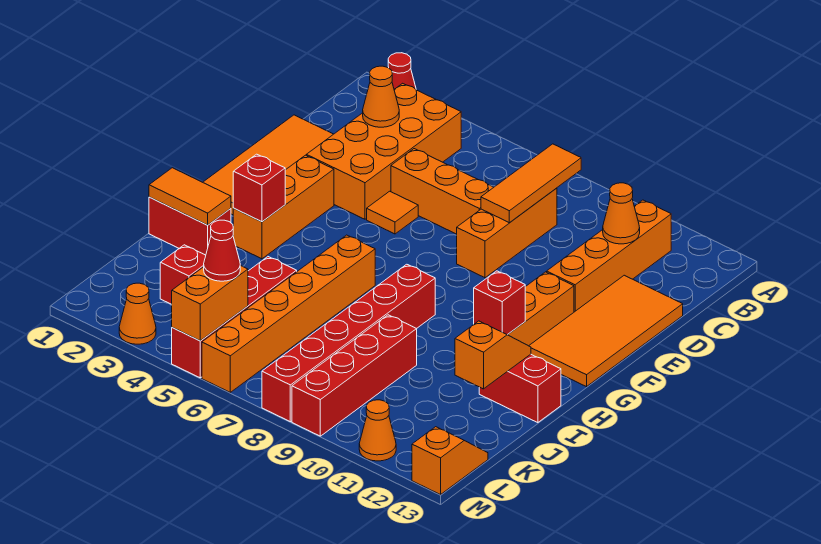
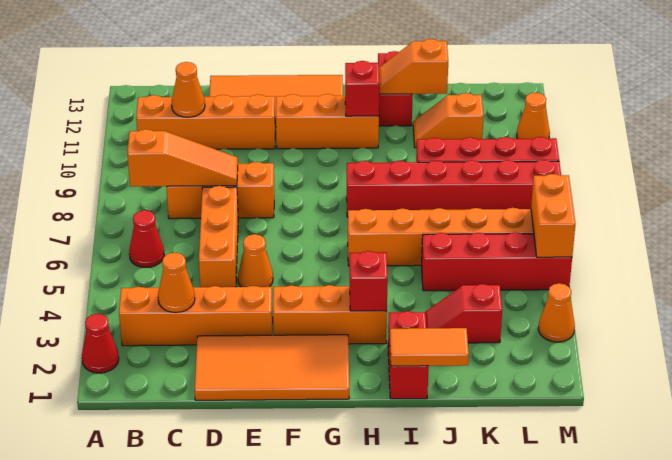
orange brick B3:E4 level 1 -> orange brick B3:E3 level 1
orange tile B8:D8 level 2 -> orange slope B8:D8 level 2 top B
orange tile E5 level 1 -> orange cone E5 level 1
orange tile I1:I2 level 2 -> orange tile I1:J1 level 2
orange brick L5:M5 level 2 -> orange brick M5:M6 level 2
red cone L5 level 3 -> red cone B6 level 1
orange slope L13:M13 level 1 top M -> orange slope J11:K11 level 1 top K

